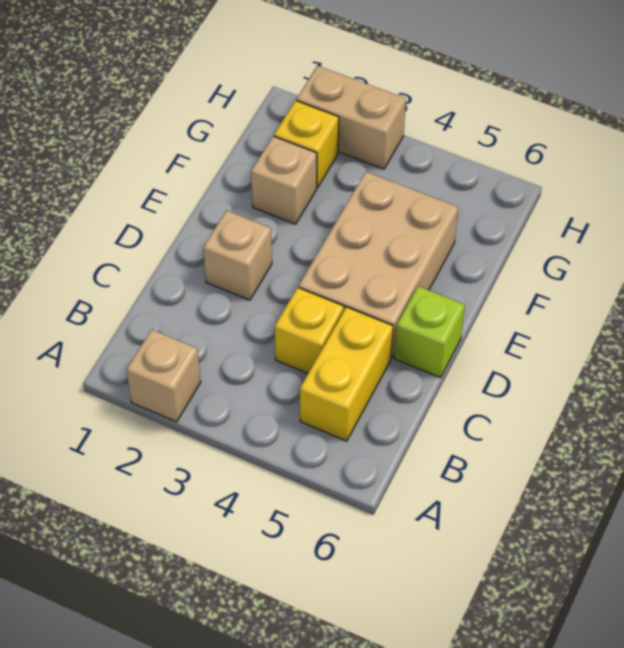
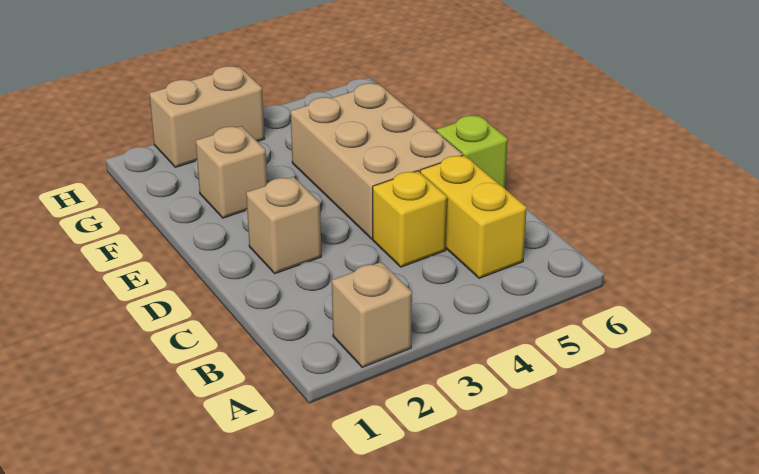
yellow brick G2 level 1 -> none

